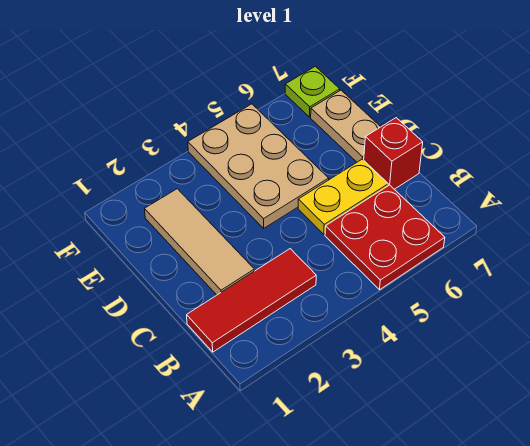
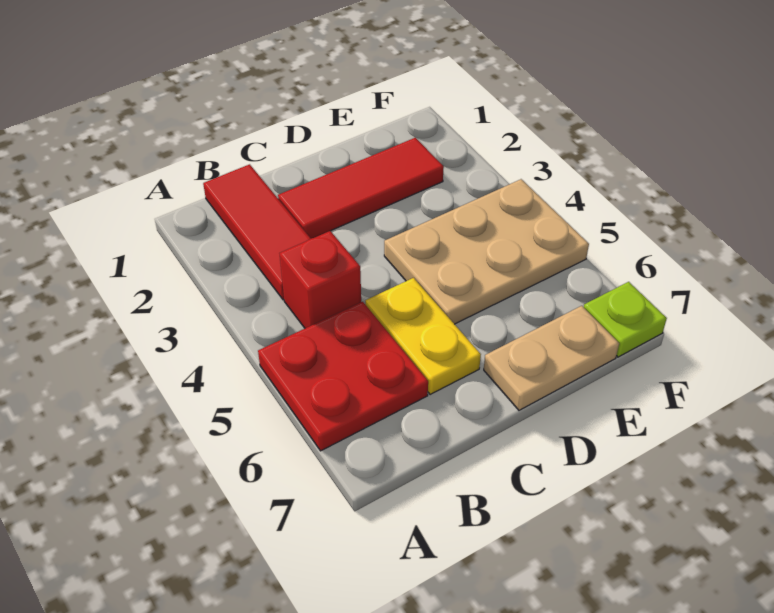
tan tile C2:E2 level 1 -> red tile C2:E2 level 1
red brick C7 level 1 -> red brick B4 level 1

